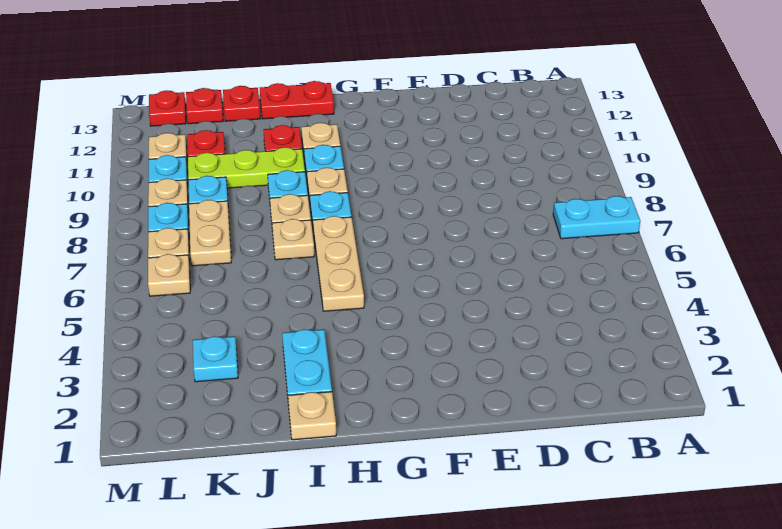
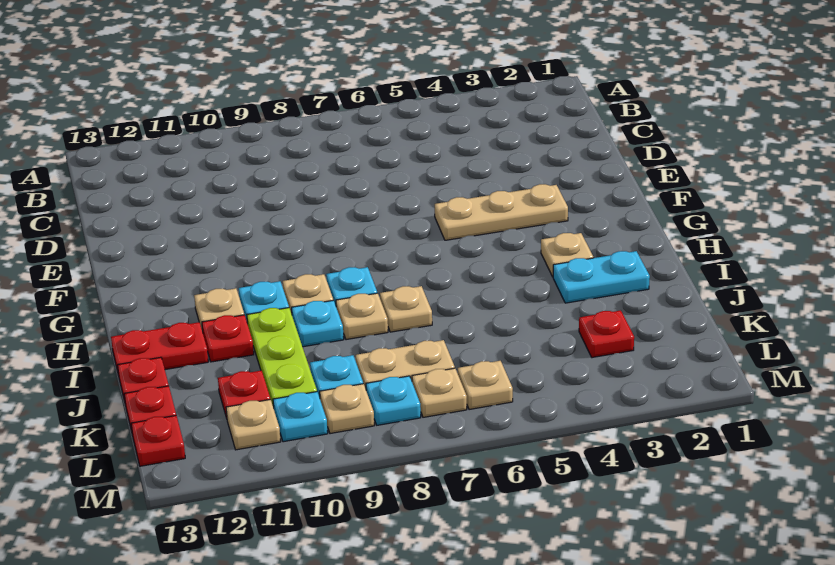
cyan plate A7:B7 level 1 -> none
tan plate H5:H7 level 1 -> tan plate F3:F5 level 1
red plate H13:I13 level 1 -> red plate I12:I13 level 1
tan plate I1 level 1 -> tan plate H3 level 1
cyan plate K3 level 1 -> red plate K3 level 1

